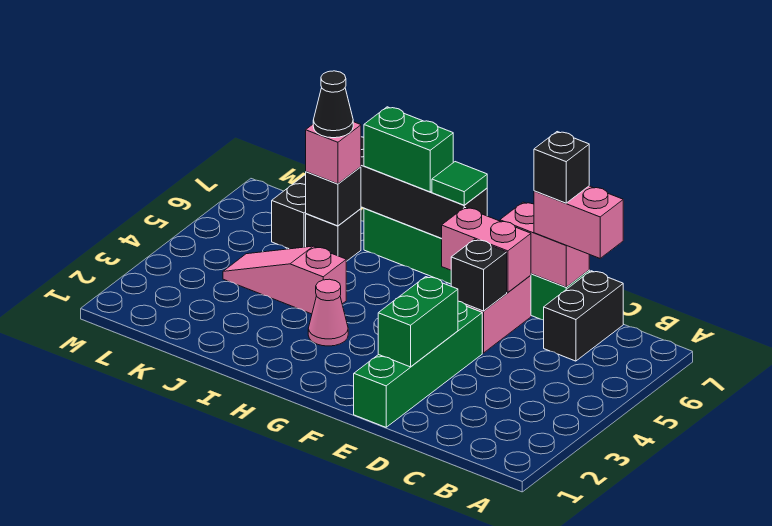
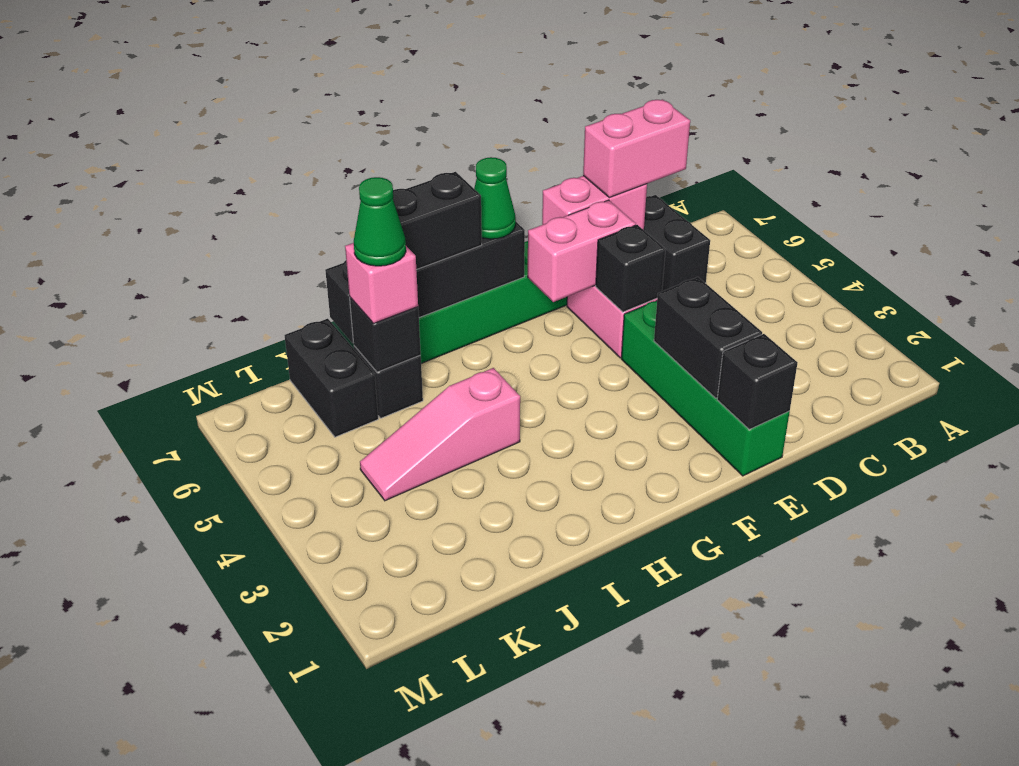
black brick D7 level 4 -> black brick E1 level 2
green brick E2:E3 level 2 -> black brick E2:E3 level 2
green tile G7 level 3 -> green cone G7 level 3
pink cone H3 level 1 -> none
green brick H7:I7 level 3 -> black brick H7:I7 level 3
black cone J6 level 4 -> green cone J6 level 4

